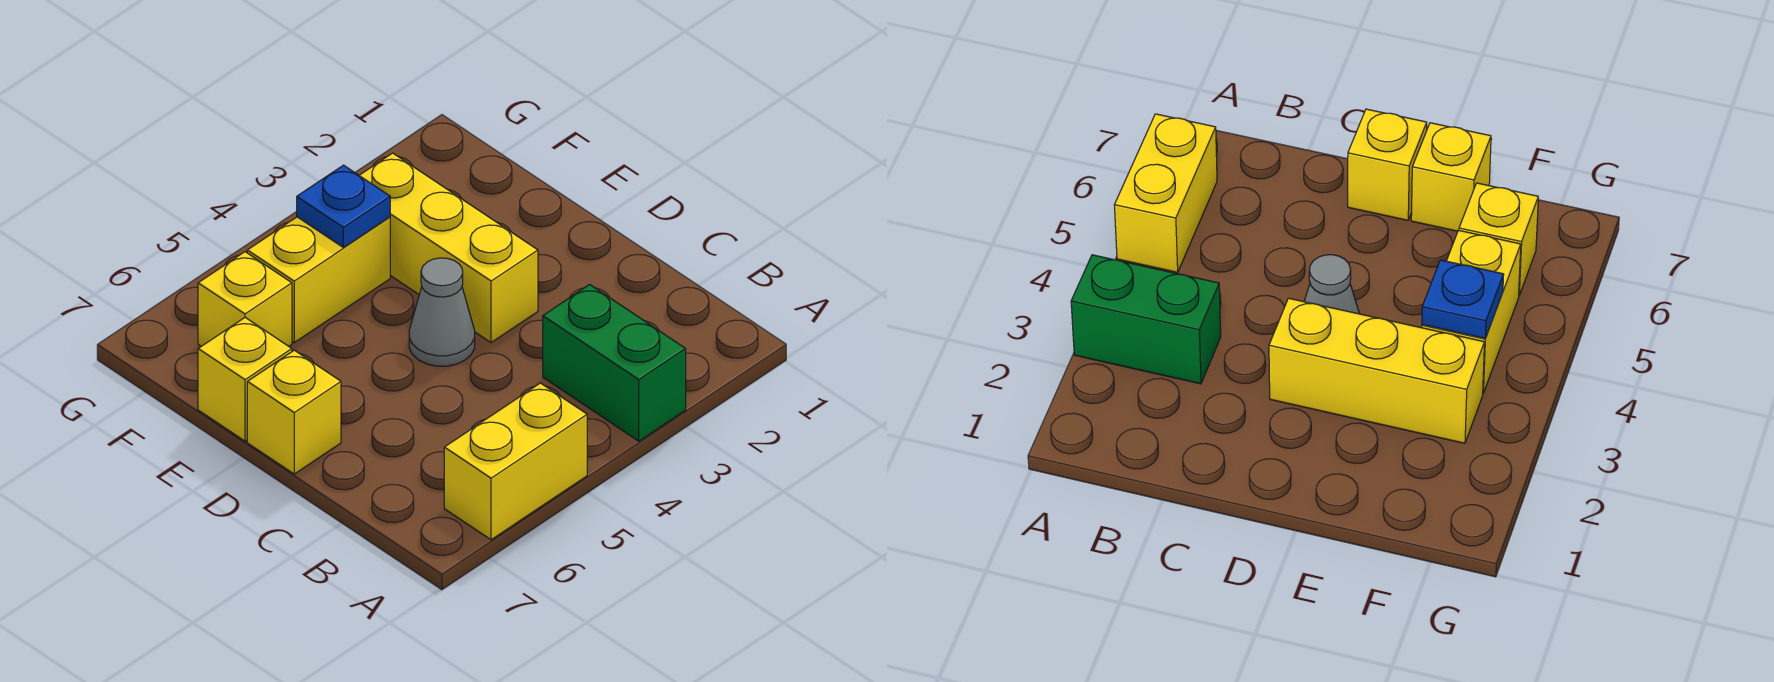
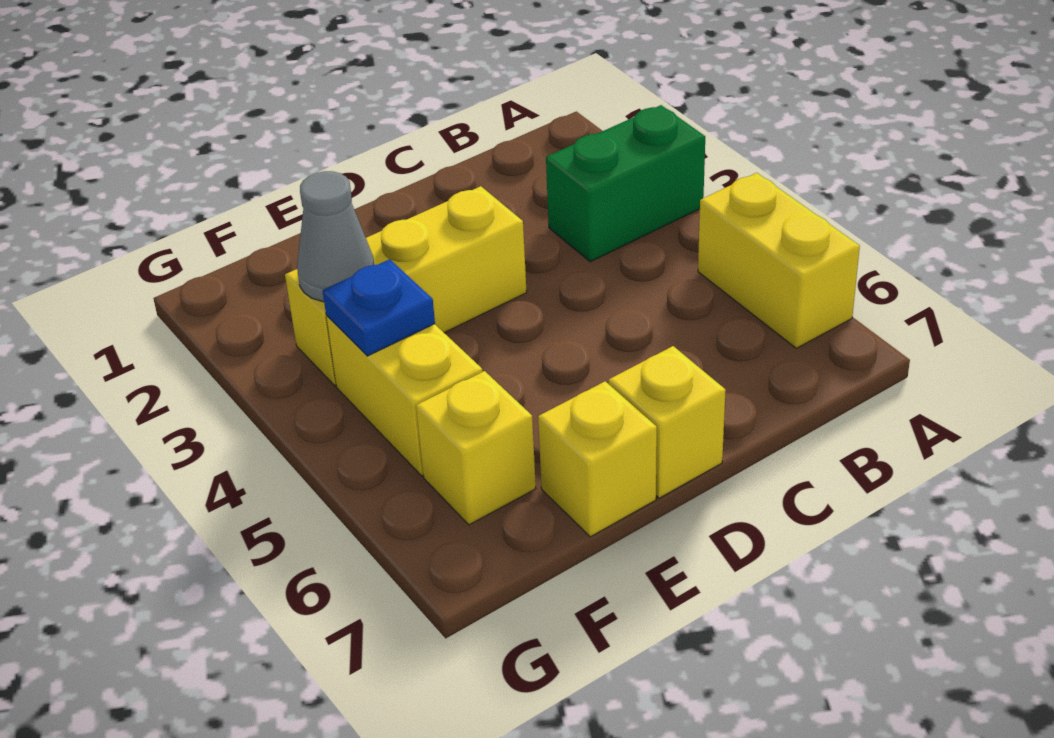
grey cone D4 level 1 -> grey cone F3 level 2

